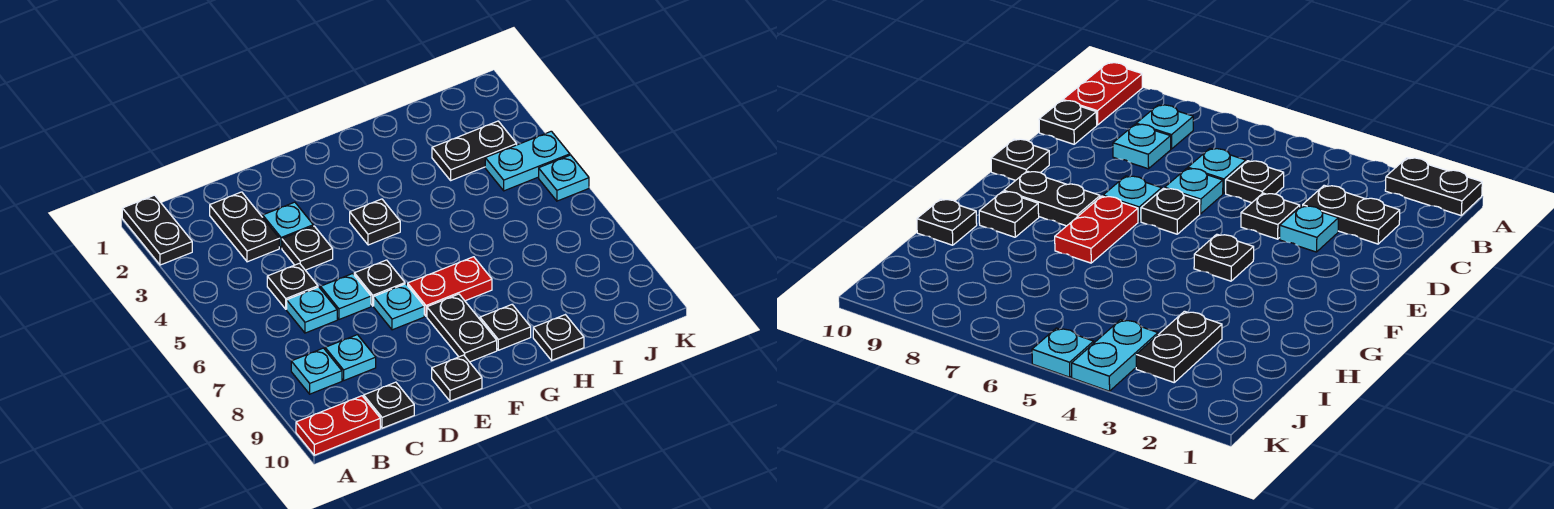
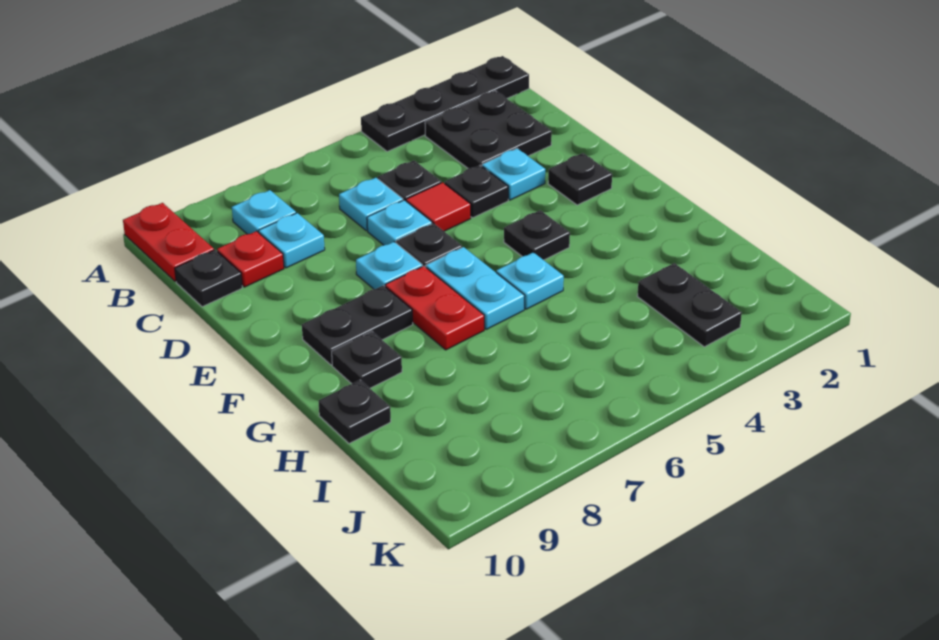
black plate A1:A2 level 1 -> black plate A1:A4 level 1
black plate C2:C3 level 1 -> black plate B2:C3 level 1
none -> red plate C9 level 1
none -> red tile D5 level 1
black plate E10 level 1 -> black plate E2 level 1
cyan plate J4:K4 level 1 -> cyan plate F6:G6 level 1
cyan plate K5 level 1 -> cyan plate G5 level 1

